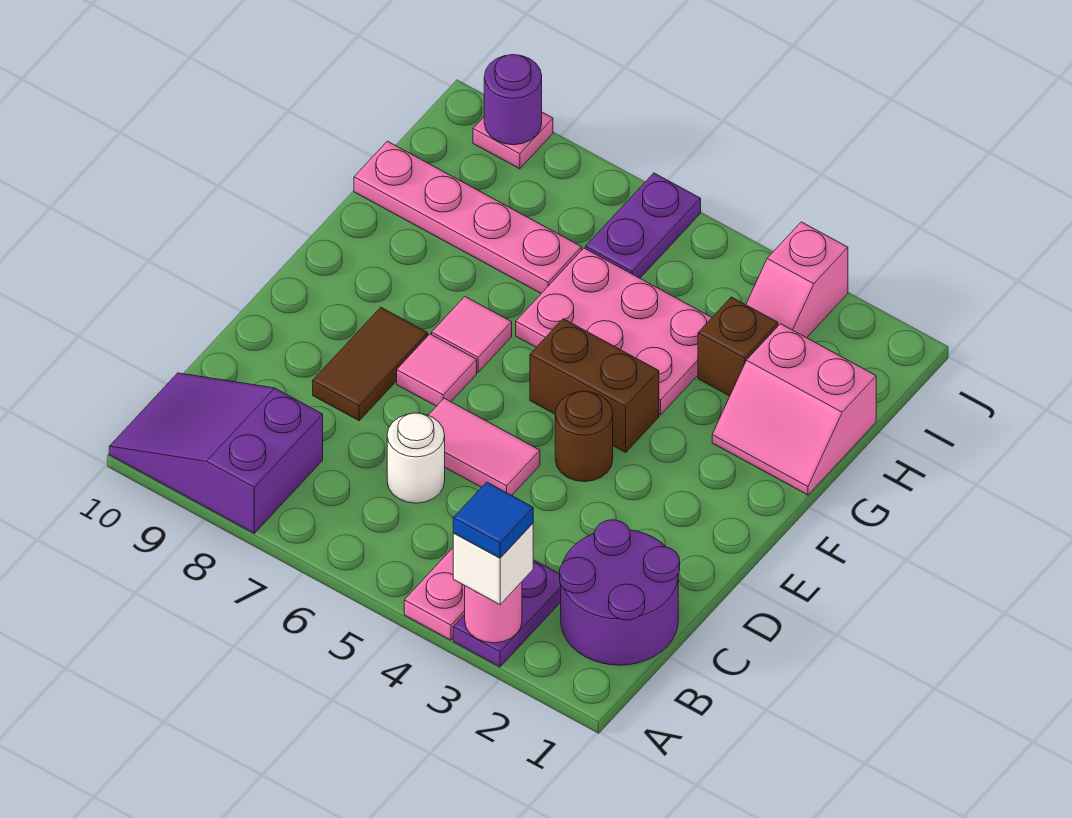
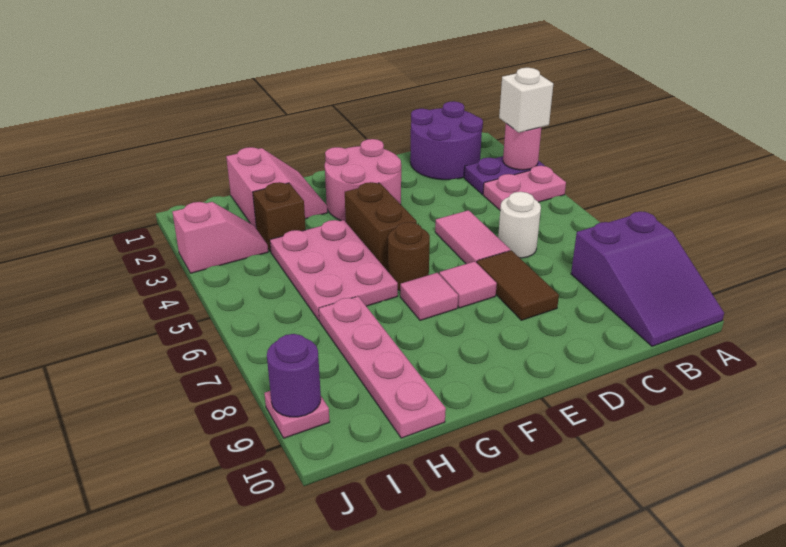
blue tile A3 level 4 -> none
brown tile D8:E8 level 1 -> brown tile D7:D8 level 1
none -> pink round brick E2:F3 level 1
brown round brick E4 level 1 -> brown round brick F6 level 1
purple plate I6:J6 level 1 -> none

